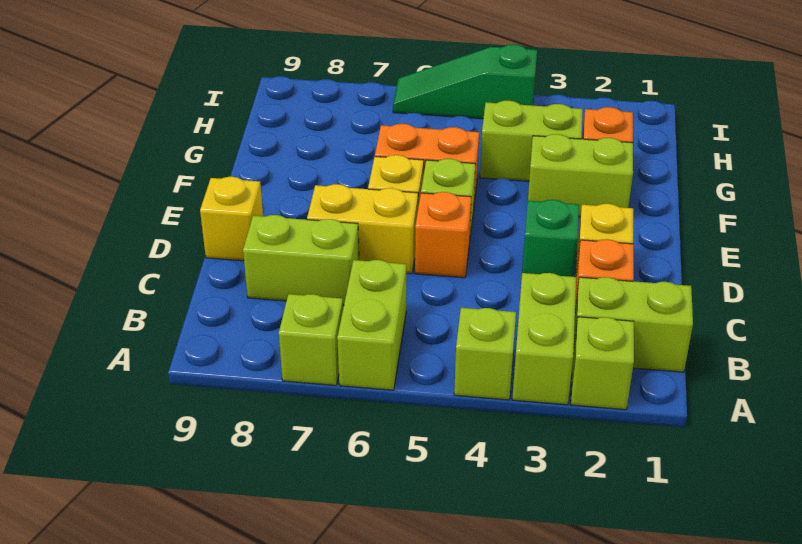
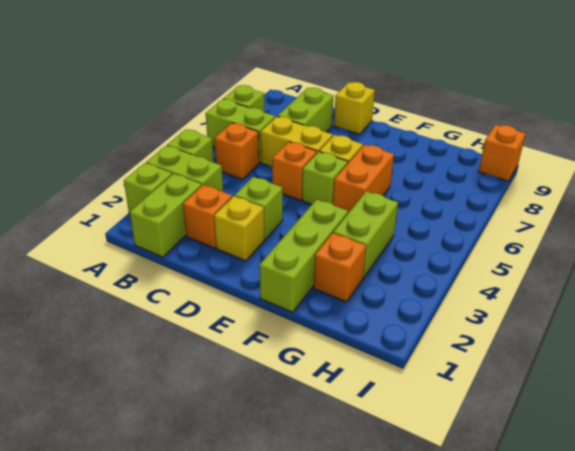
none -> orange brick B5 level 1
green brick D3 level 1 -> lime brick D3 level 1
yellow brick D6:D7 level 1 -> yellow brick C6:D6 level 1
lime brick F2:F3 level 1 -> lime brick F1:F3 level 1
green slope I4:I6 level 1 top 4 -> none
none -> orange brick I9 level 1

